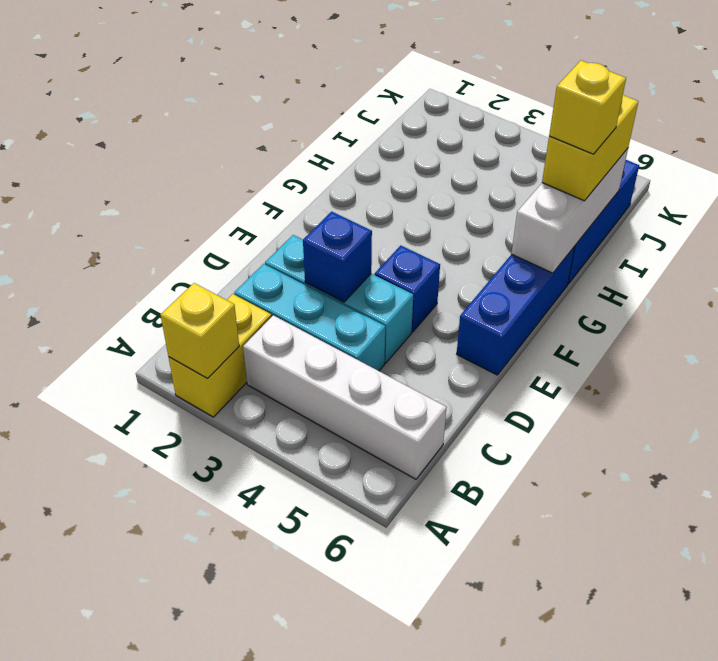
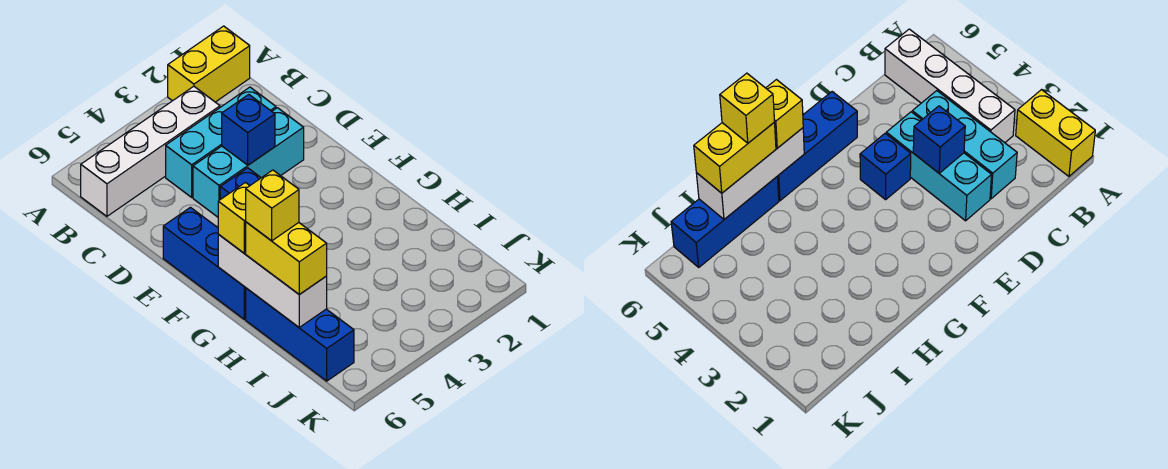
yellow brick A2:B2 level 1 -> yellow brick A1:A2 level 1
yellow brick A2 level 2 -> yellow brick G6 level 3

